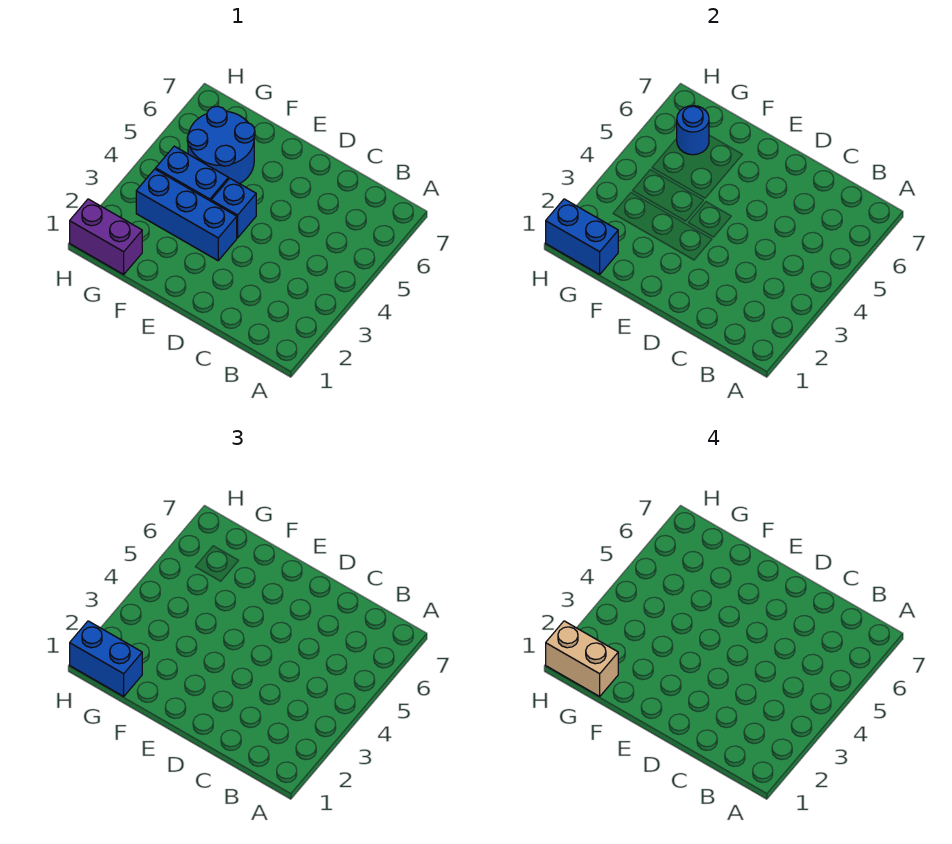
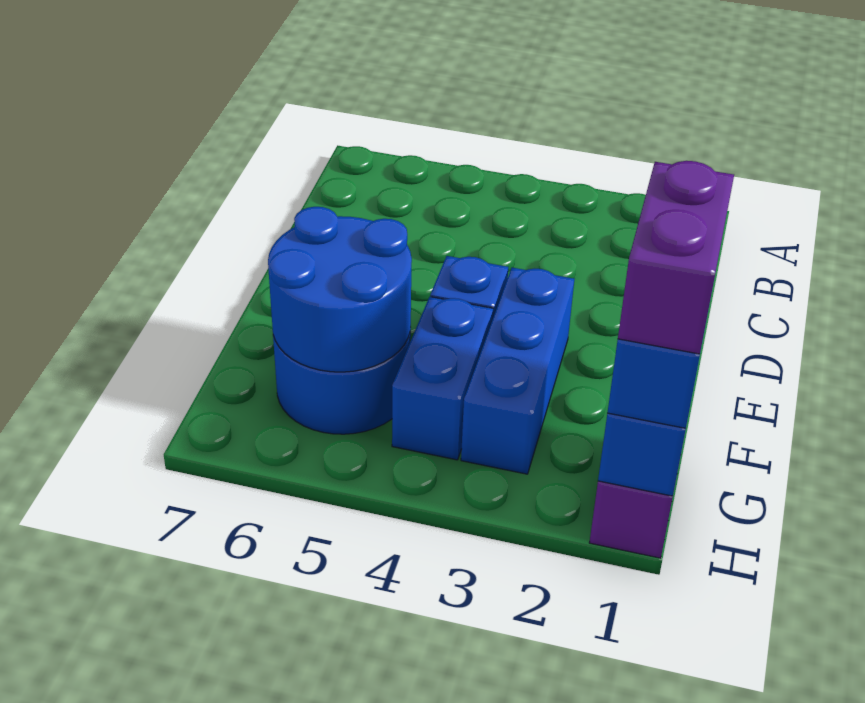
tan brick G1:H1 level 4 -> purple brick G1:H1 level 4
blue round brick G6 level 2 -> blue round brick F5:G6 level 2

